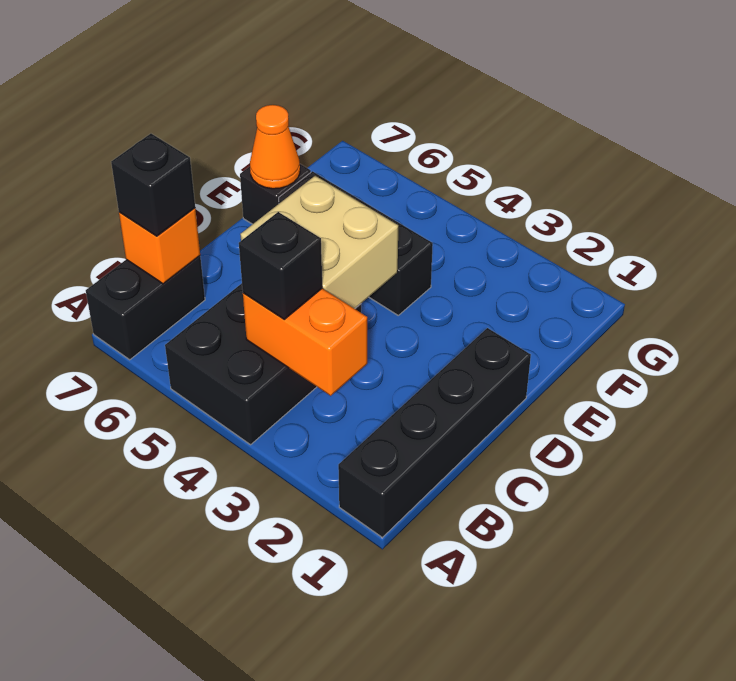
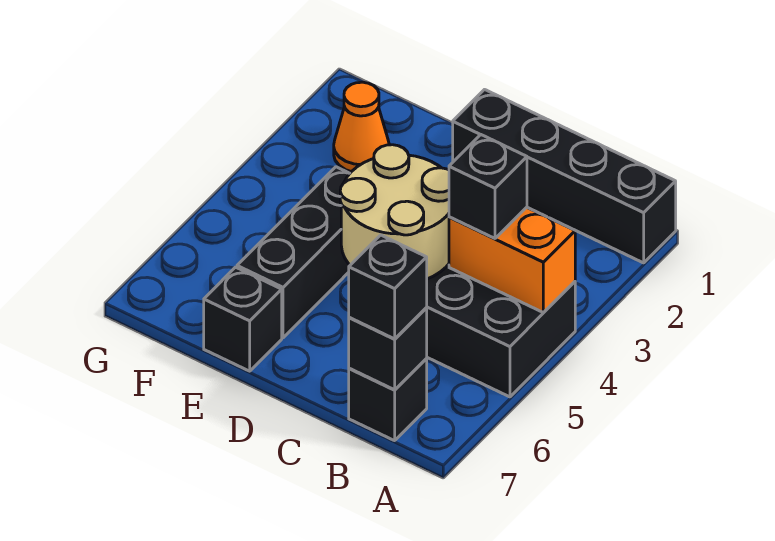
black brick A7:B7 level 1 -> black brick B7 level 1
orange brick B3:B4 level 2 -> orange brick A4:B4 level 2
orange brick B7 level 2 -> black brick B7 level 2
tan brick C4:D5 level 2 -> tan round brick C4:D5 level 2
orange cone E7 level 2 -> orange cone F2 level 1

